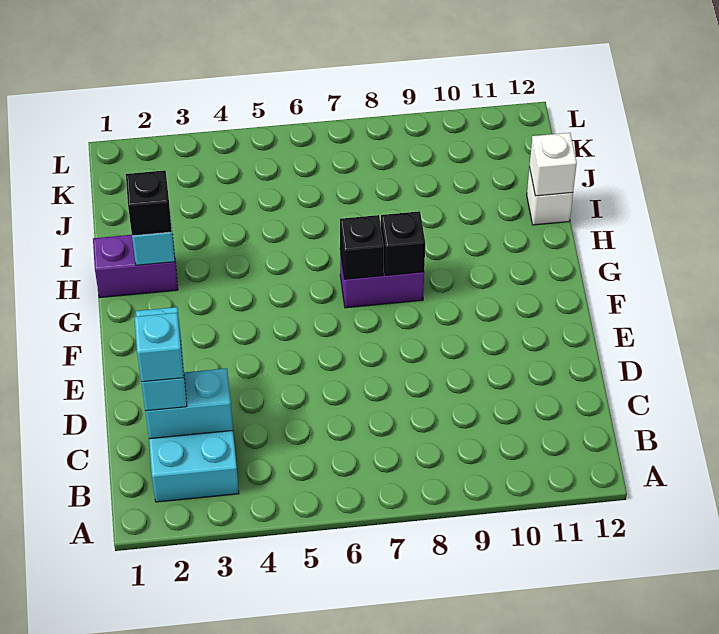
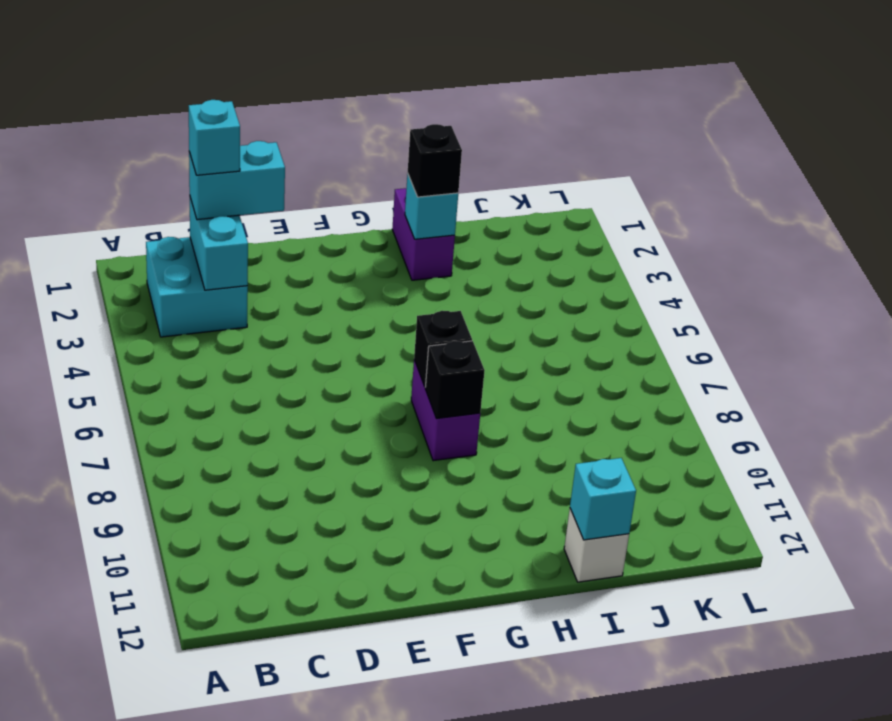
white brick I12 level 2 -> cyan brick I12 level 2

